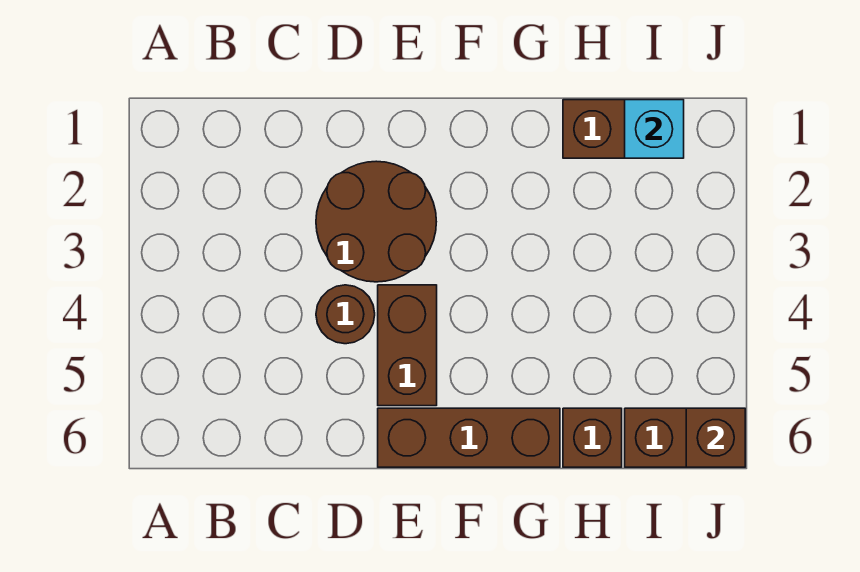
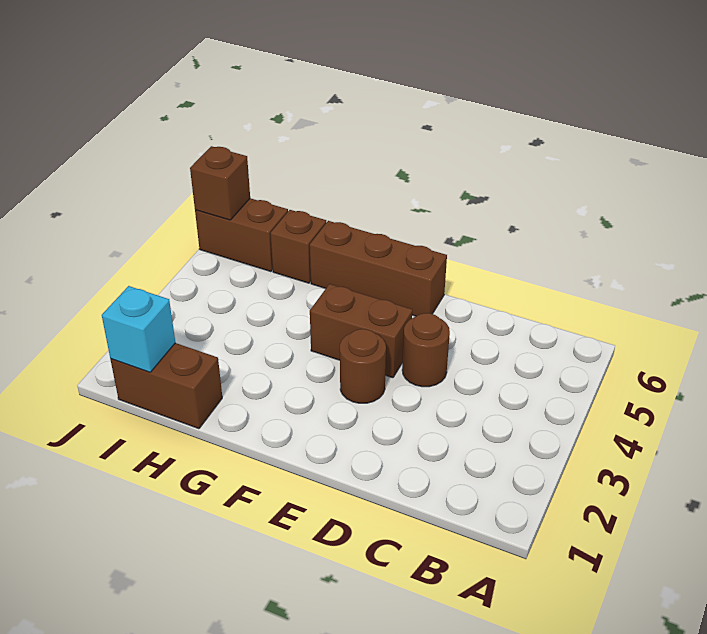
brown round brick D2:E3 level 1 -> brown round brick E3 level 1
brown brick E4:E5 level 1 -> brown brick E4:F4 level 1

